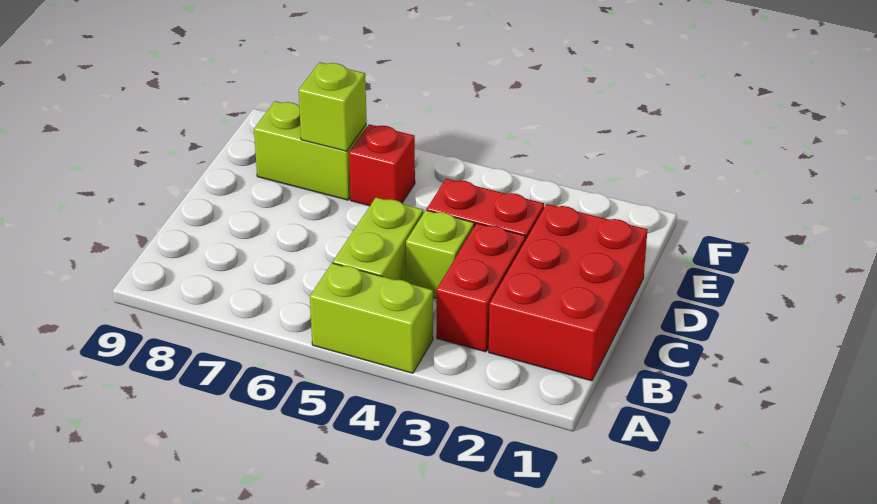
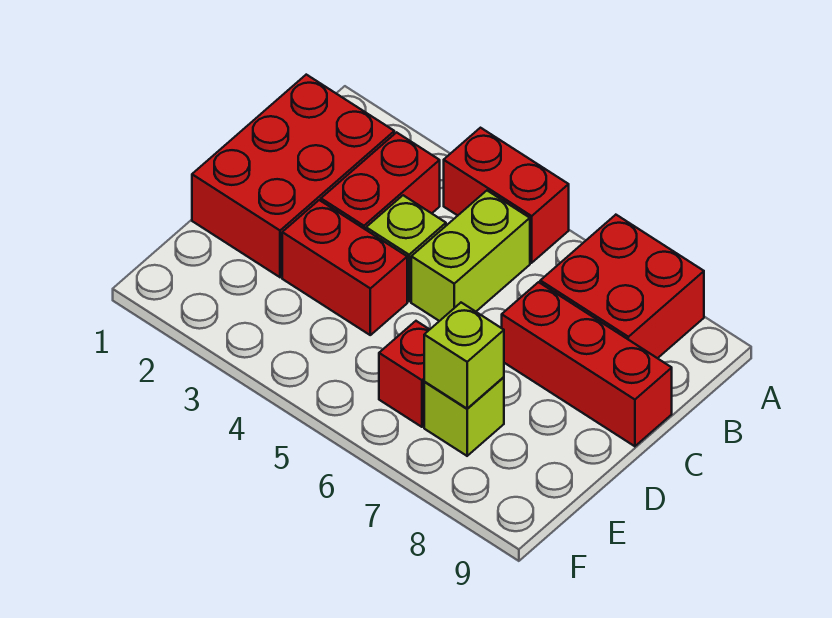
lime brick A4:A5 level 1 -> red brick A4:A5 level 1
none -> red brick A7:B8 level 1
none -> red brick C7:C9 level 1
lime brick E7:E8 level 1 -> lime brick E7 level 1

